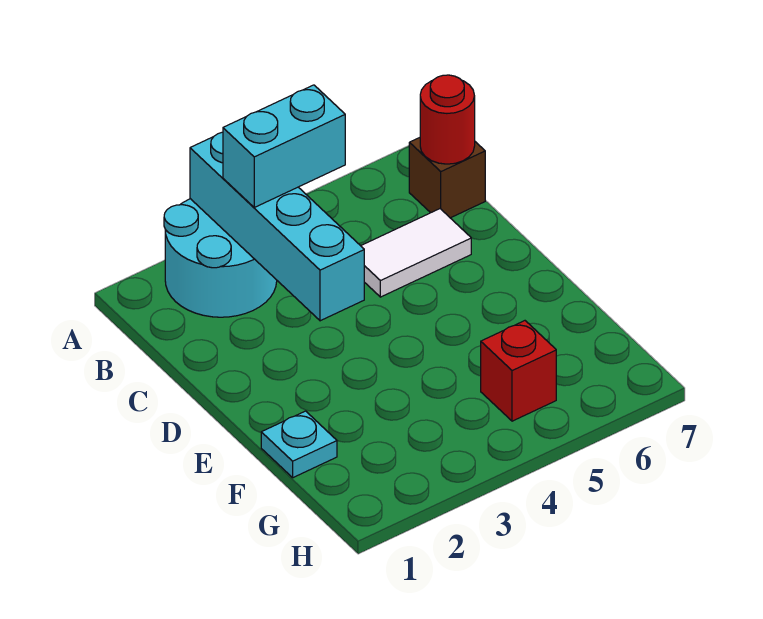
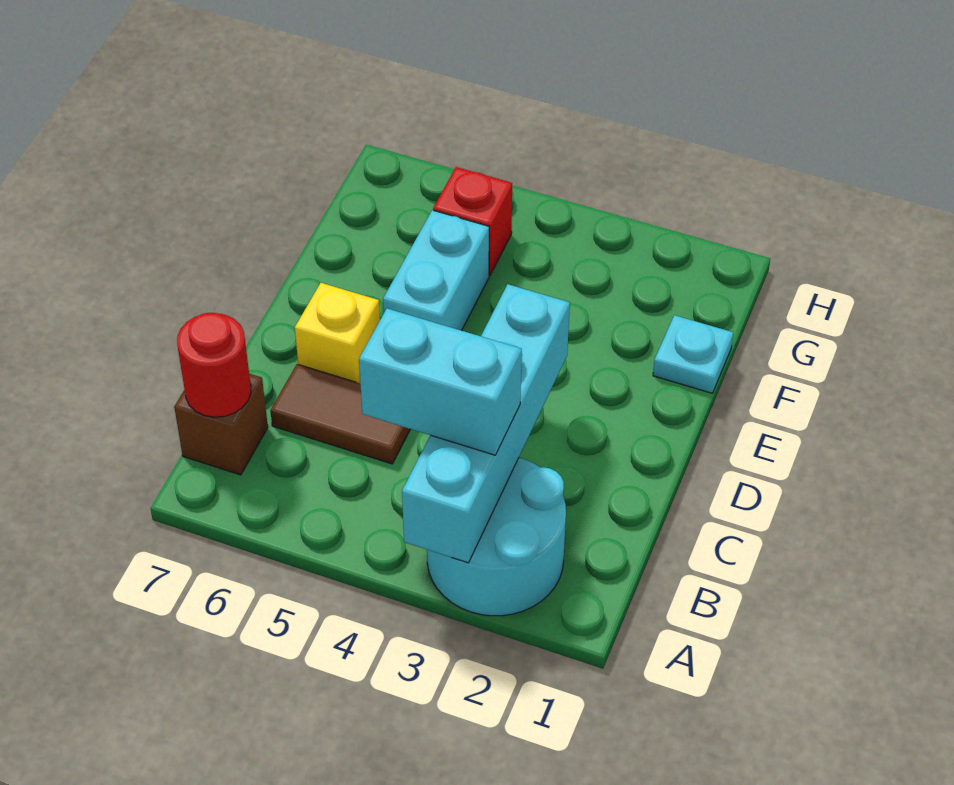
white tile C5:C6 level 1 -> brown tile C5:C6 level 1
none -> yellow brick D6 level 1
none -> cyan brick E5:F5 level 1

